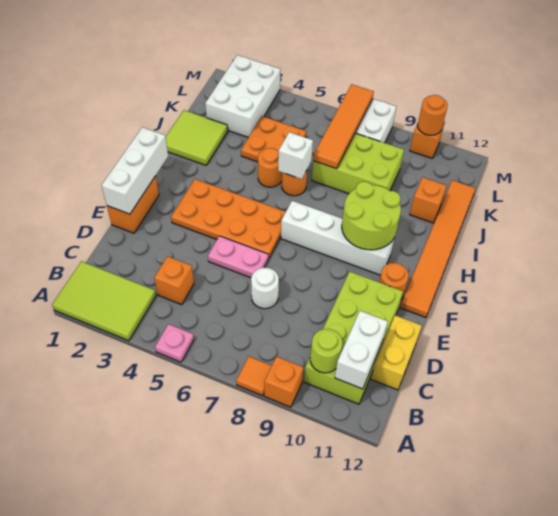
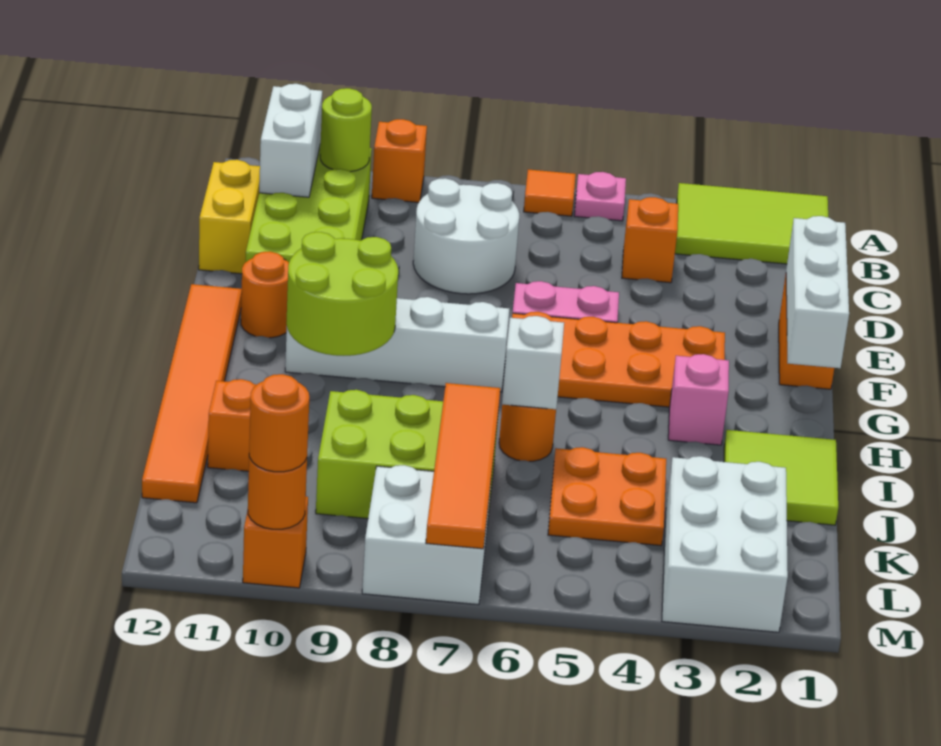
orange tile A8 level 1 -> orange tile A6 level 1
white round brick D7 level 1 -> white round brick C7:D8 level 1
none -> pink brick H3 level 1
orange round brick I5 level 1 -> orange round brick M10 level 3

